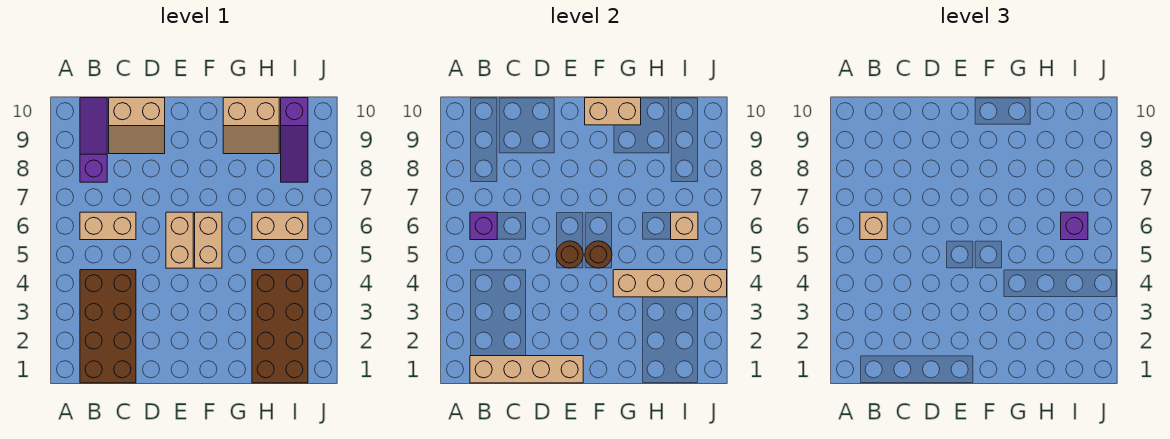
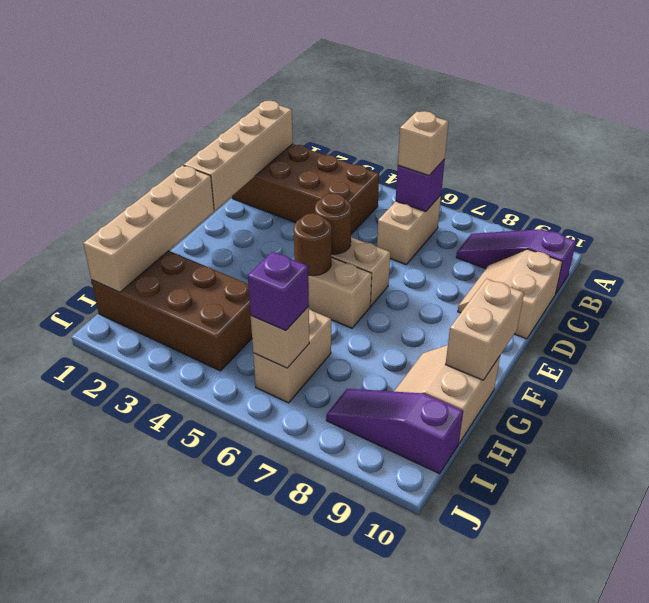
purple slope B8:B10 level 1 top 8 -> purple slope B8:B10 level 1 top 10
tan brick G4:J4 level 2 -> tan brick F1:I1 level 2

